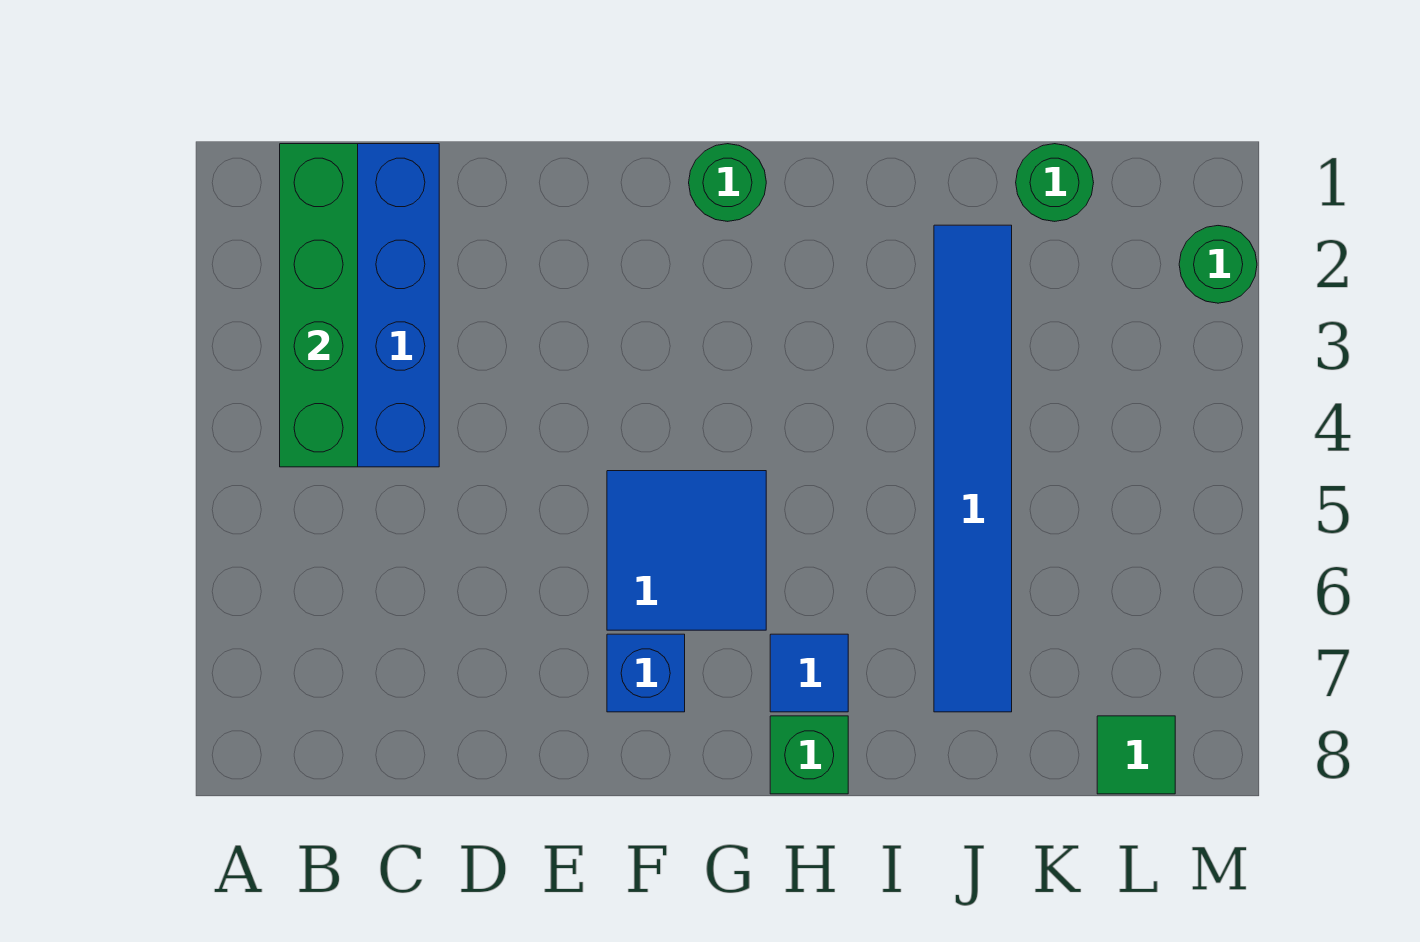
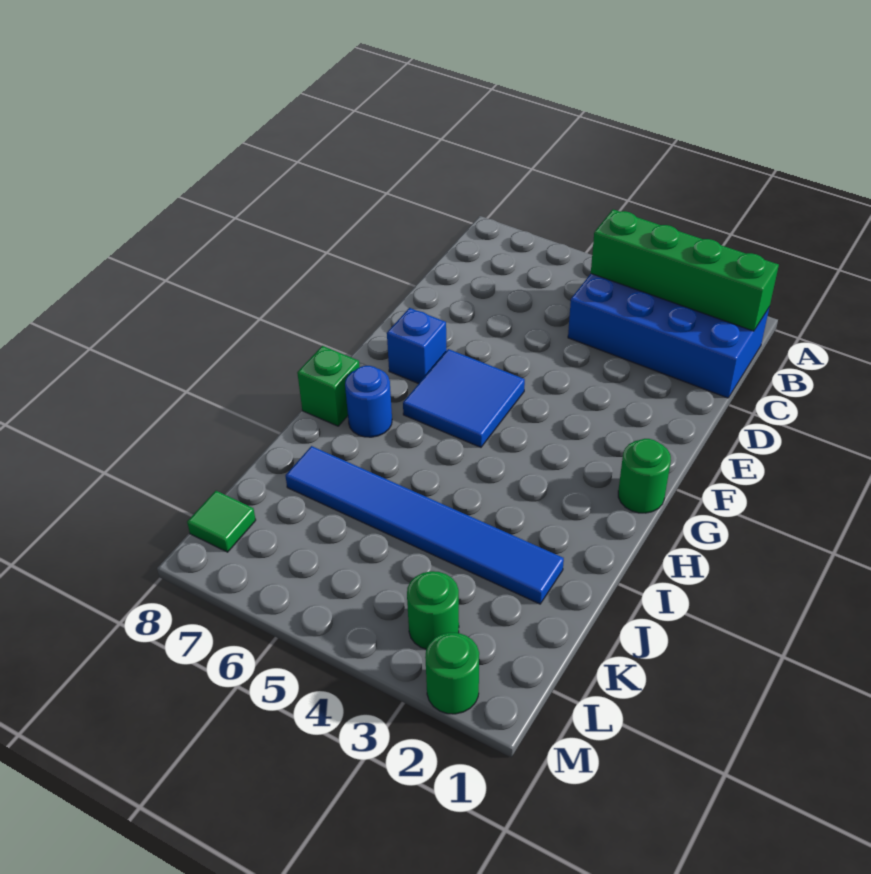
blue tile H7 level 1 -> blue round brick H7 level 1
green round brick K1 level 1 -> green round brick L3 level 1

